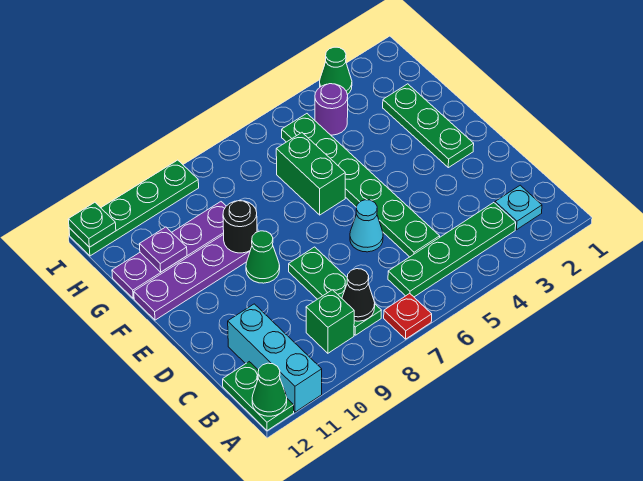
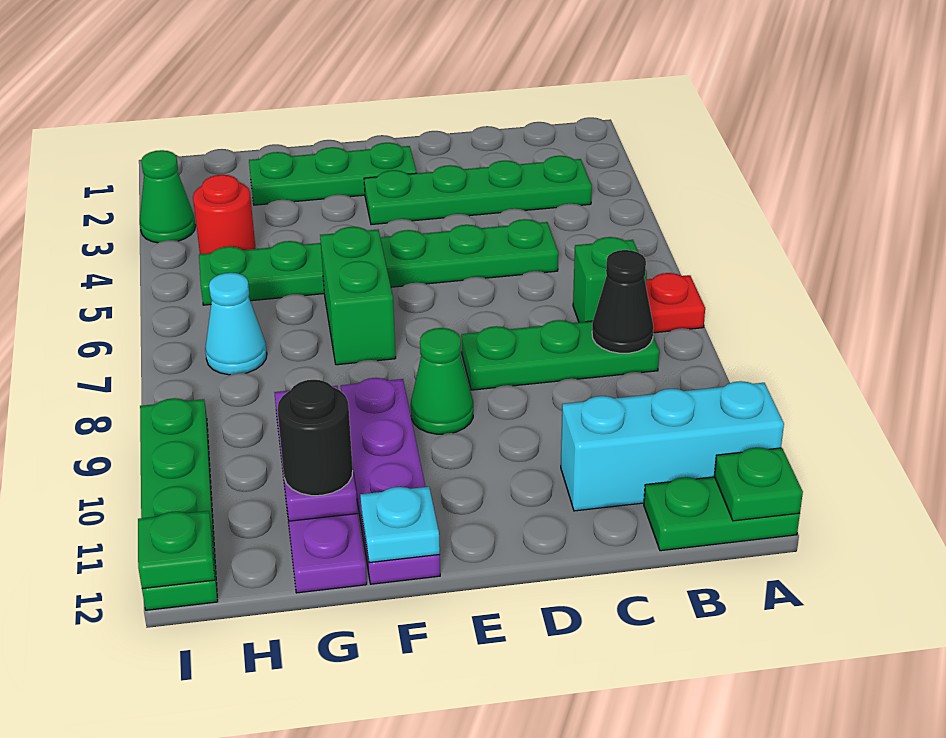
green cone A12 level 2 -> green plate A12 level 2
cyan plate B2 level 1 -> cyan plate F12 level 2
green plate B3:B6 level 1 -> green plate B3:E3 level 1
green brick B9 level 1 -> green brick B7 level 1
cyan cone D6 level 1 -> cyan cone H7 level 1
green brick F6:G6 level 1 -> green brick F6:F7 level 1
black round brick F9 level 2 -> black round brick G11 level 3
purple round brick H4 level 1 -> red round brick H4 level 1

